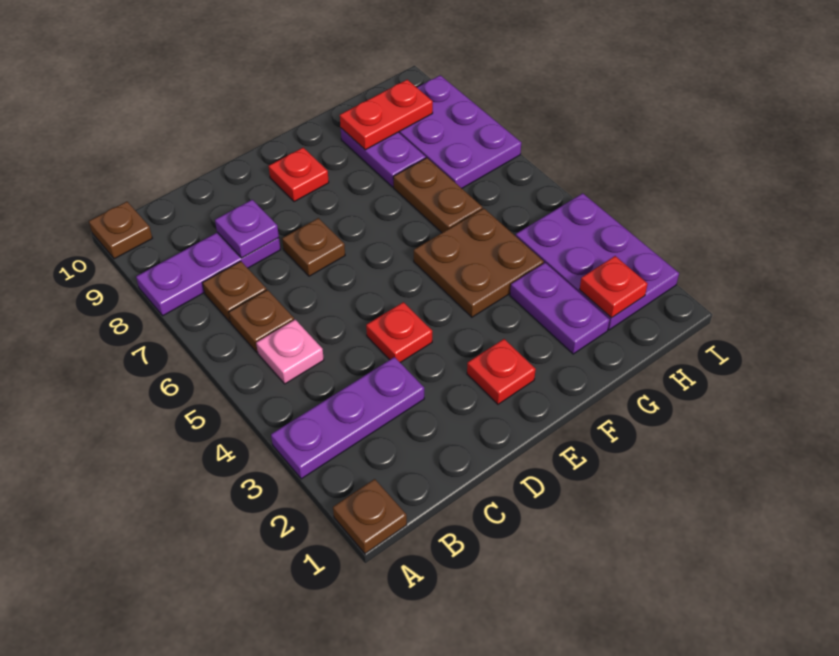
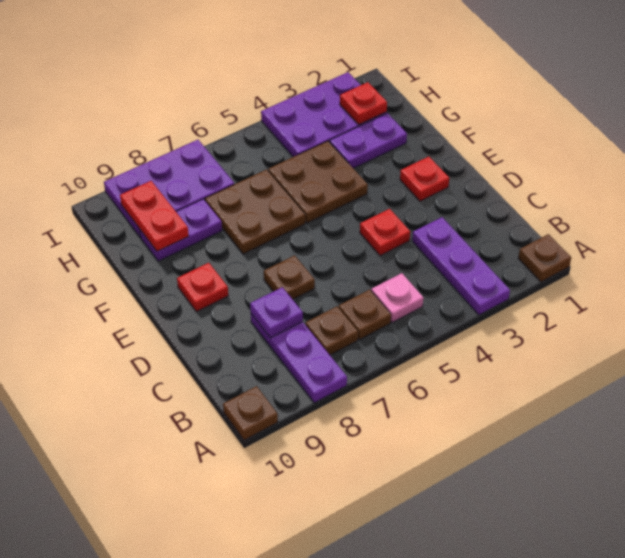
brown plate G6:G7 level 1 -> brown plate F6:G7 level 1

